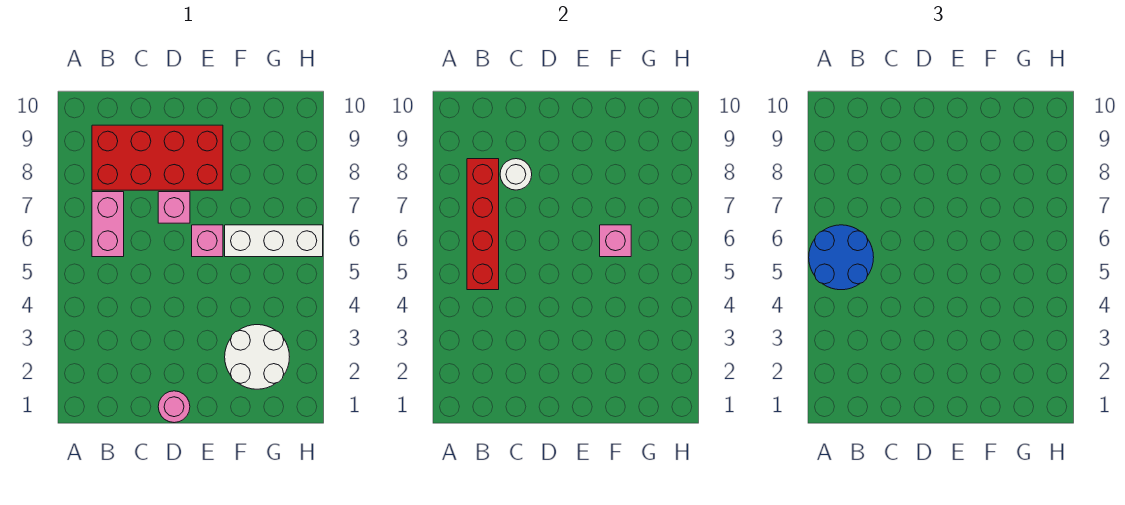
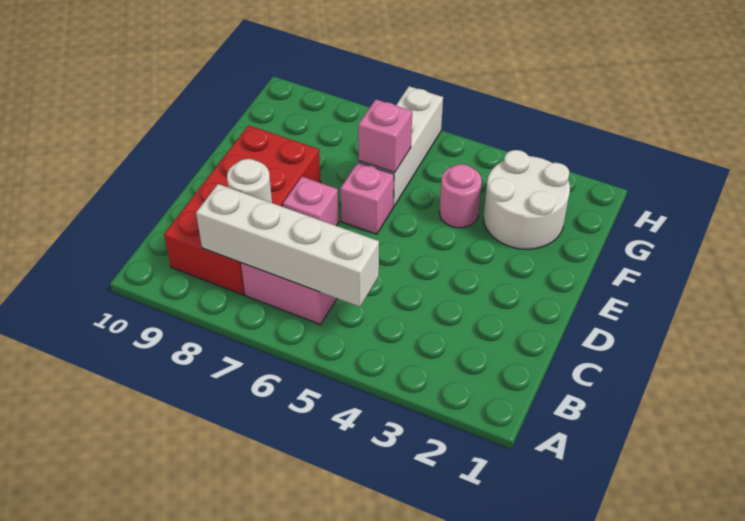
blue round brick A5:B6 level 3 -> none
red brick B5:B8 level 2 -> white brick B5:B8 level 2
pink round brick D1 level 1 -> pink round brick F4 level 1

